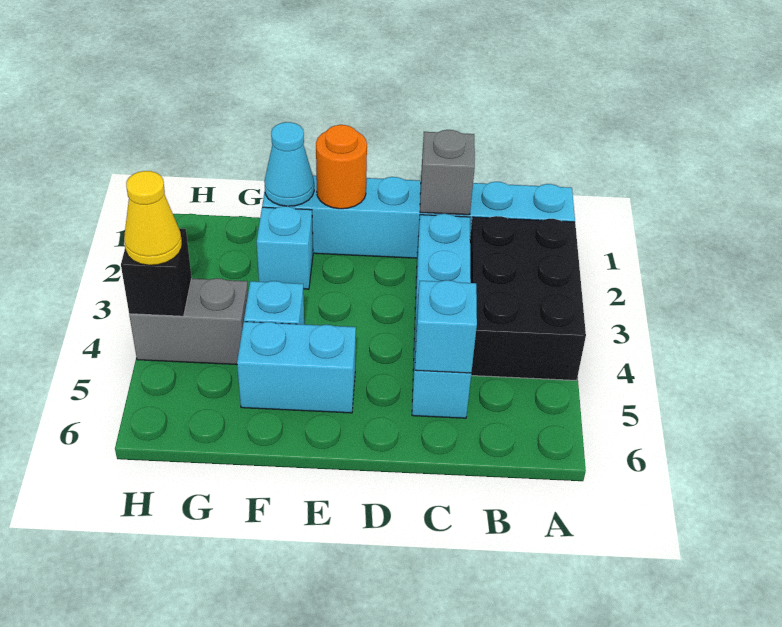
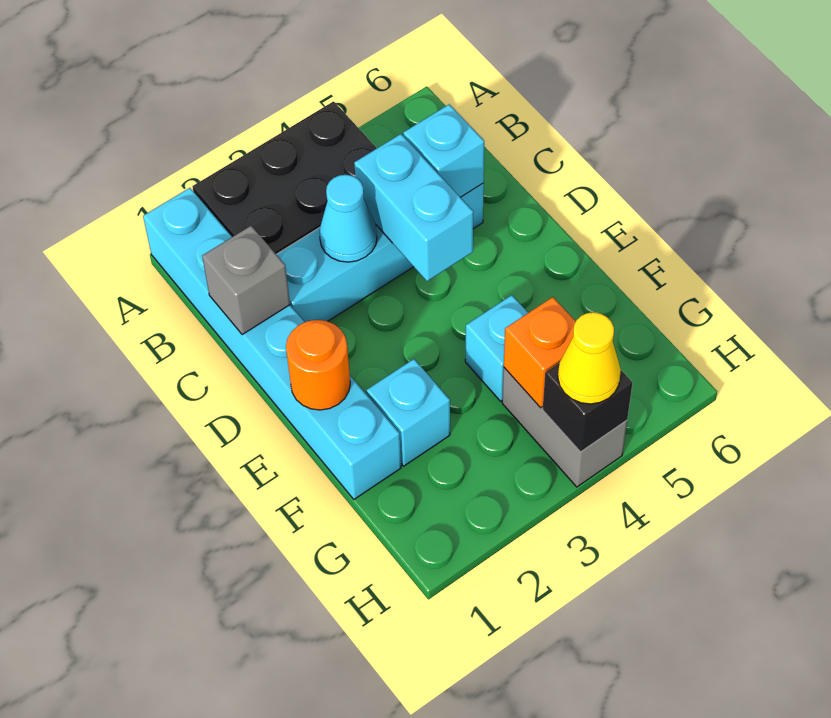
cyan brick E5:F5 level 1 -> cyan brick C4:D4 level 2
cyan cone F1 level 2 -> cyan cone C3 level 2
none -> orange brick G4 level 2

